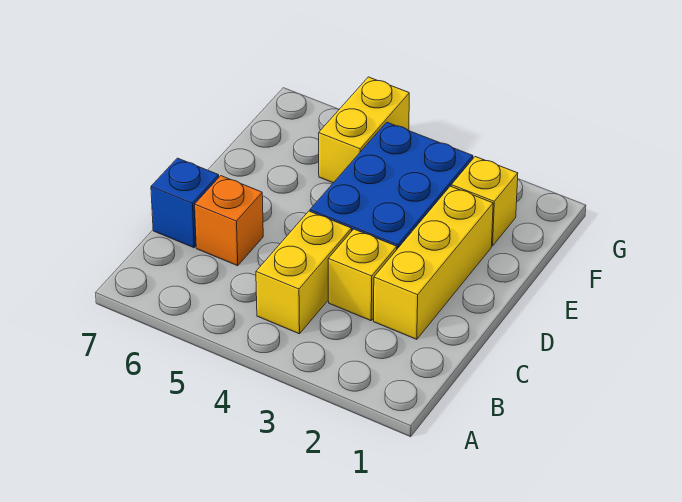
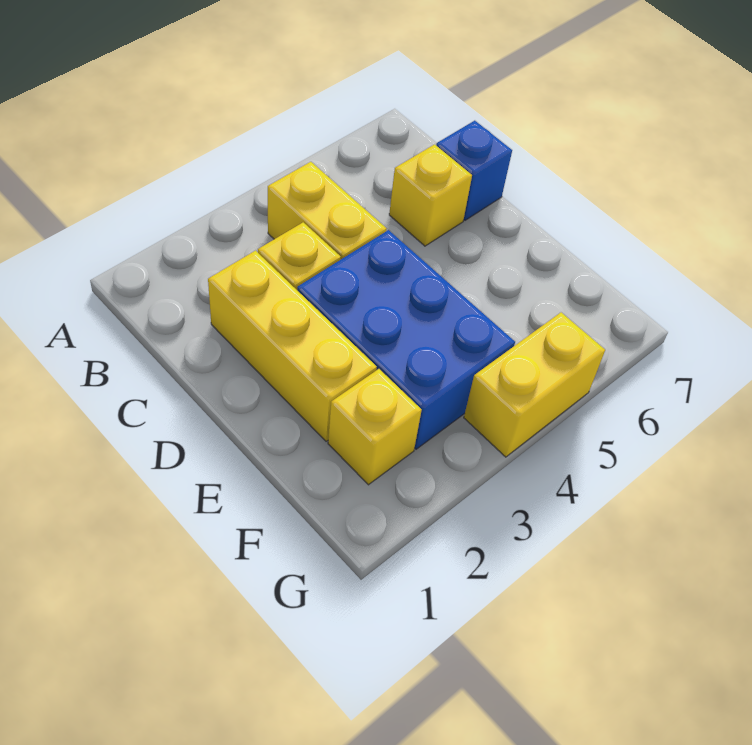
orange brick C6 level 1 -> yellow brick C6 level 1
yellow brick F5:G5 level 1 -> yellow brick G4:G5 level 1

